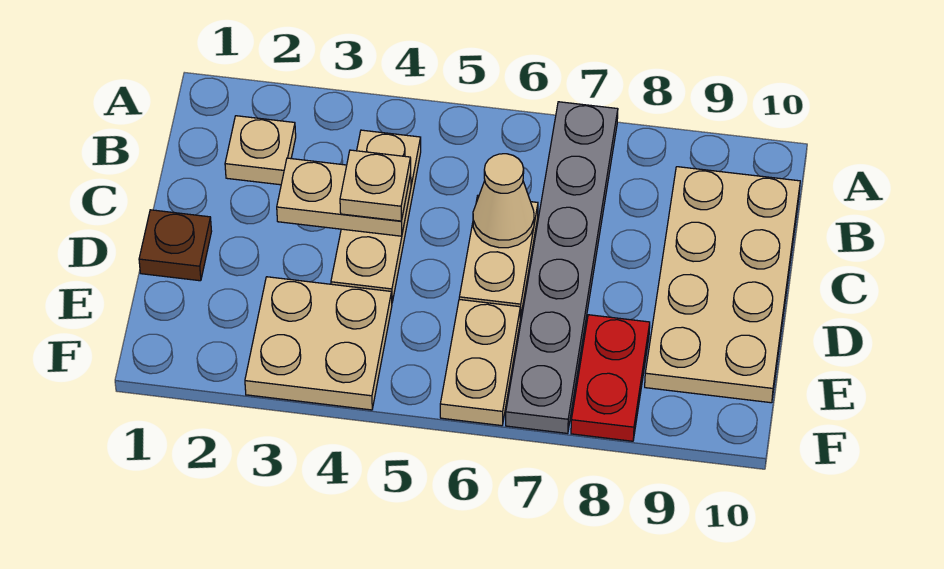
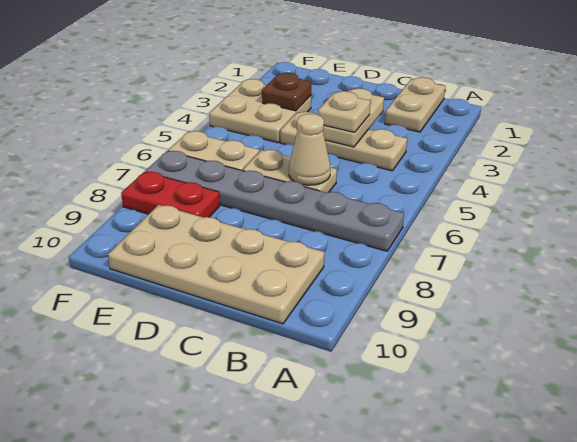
tan plate B2 level 1 -> tan plate B1:B2 level 1
brown plate D1 level 1 -> brown plate E3 level 2

